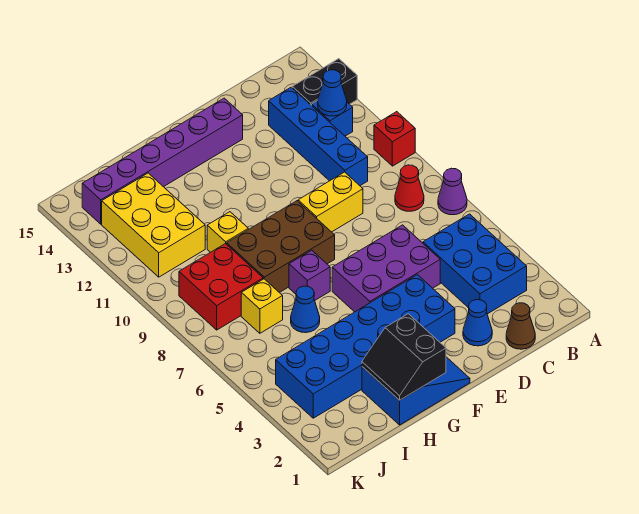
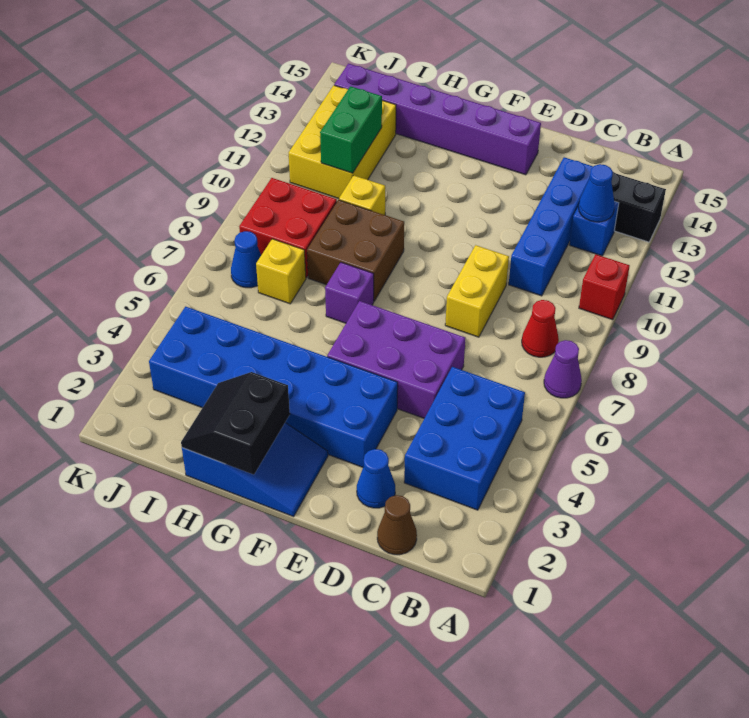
yellow brick D9:E9 level 1 -> yellow brick D8:D9 level 1
brown brick F8:H9 level 1 -> brown brick G8:H9 level 1
blue cone H6 level 1 -> blue cone J7 level 1
none -> green brick I11:I12 level 2

